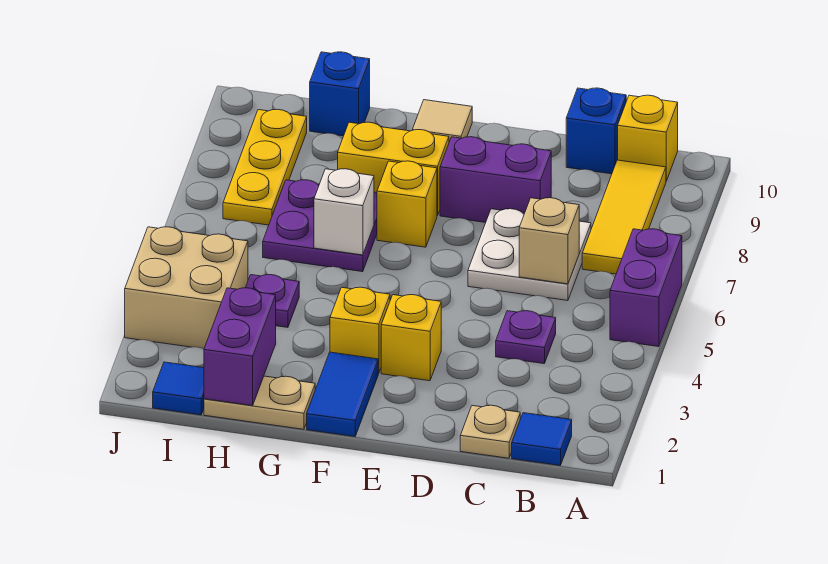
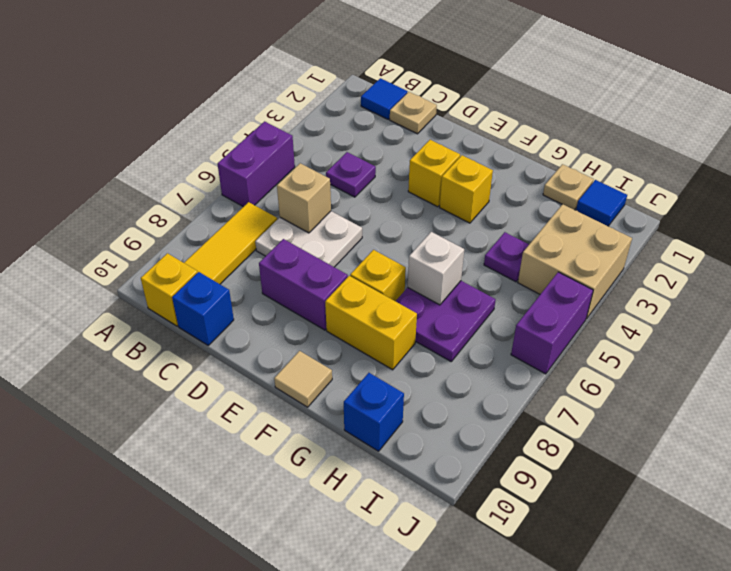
blue tile F1:F2 level 1 -> none
tan plate G1:H1 level 1 -> tan plate H1 level 1
purple brick H1:H2 level 2 -> purple brick J5:J6 level 1
yellow plate I7:I9 level 1 -> none

